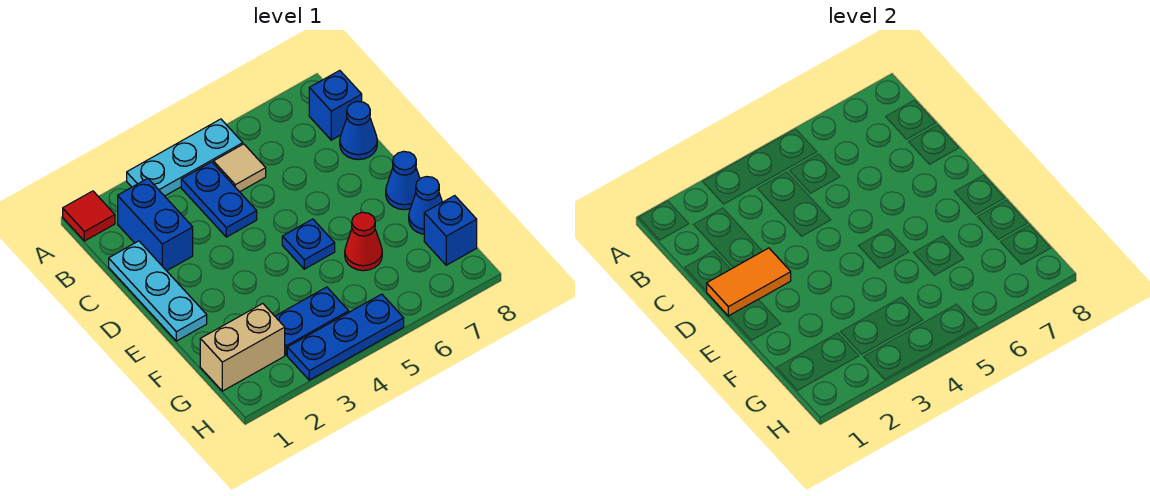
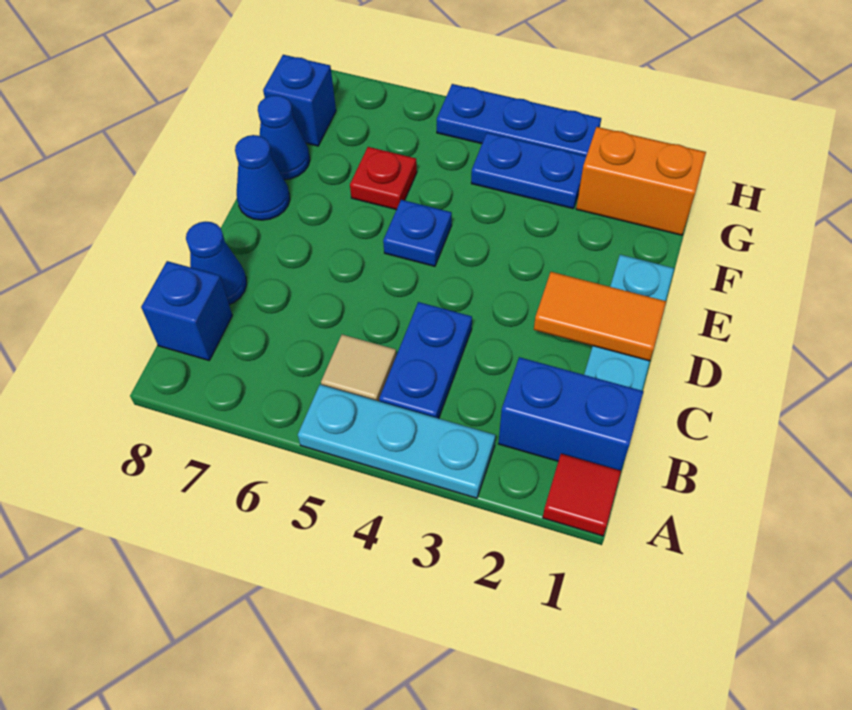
blue brick B2:C2 level 1 -> blue brick B1:B2 level 1
red cone F6 level 1 -> red plate F6 level 1
tan brick G1:G2 level 1 -> orange brick G1:G2 level 1

